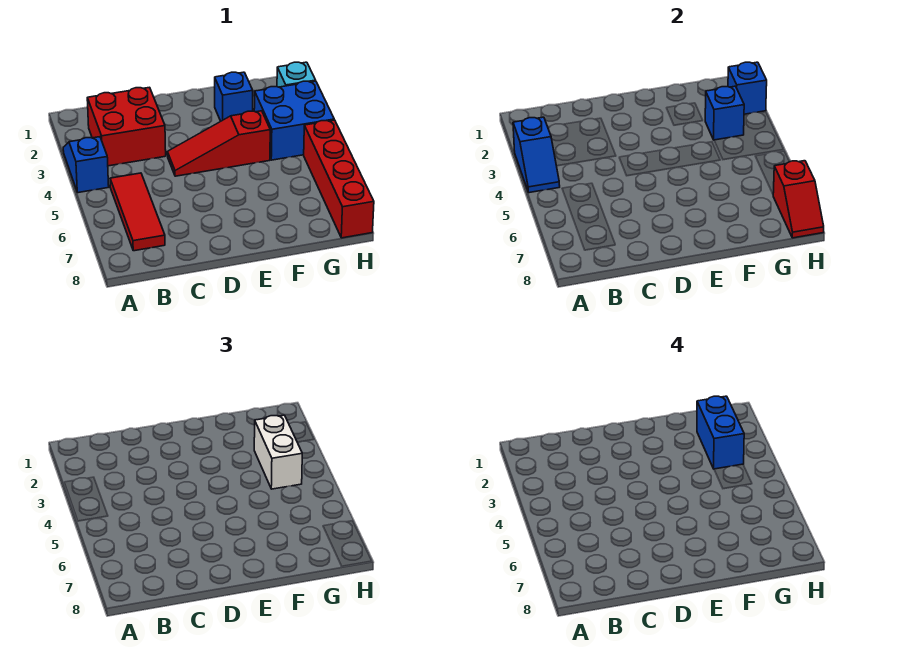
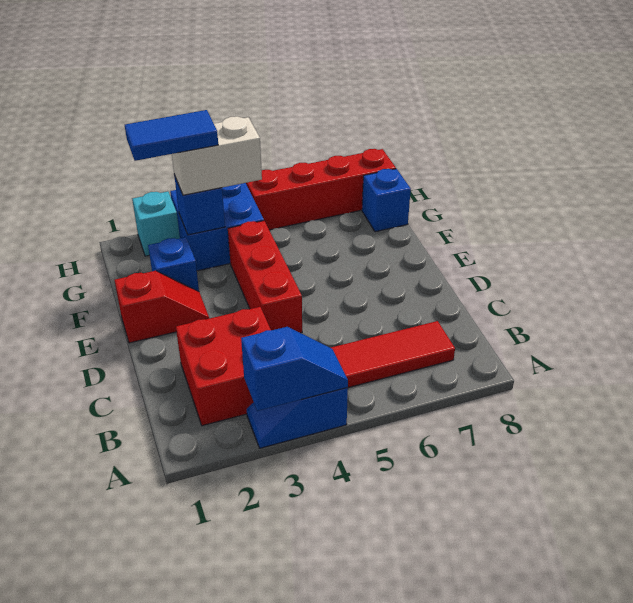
red slope D4:F4 level 1 top F -> red brick D4:F4 level 1
blue brick G2:G3 level 4 -> blue tile G2:G3 level 4
blue brick H2 level 2 -> blue brick G8 level 1
red slope H7:H8 level 2 top 7 -> red slope E1:E2 level 1 top 1

